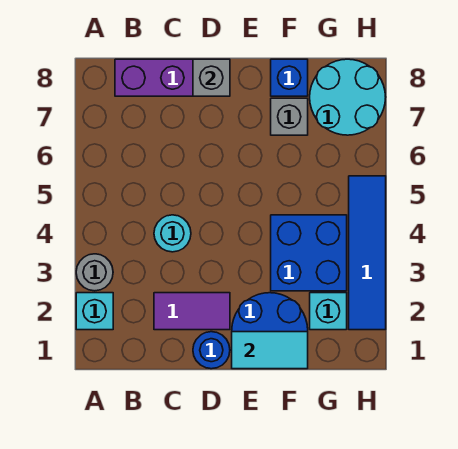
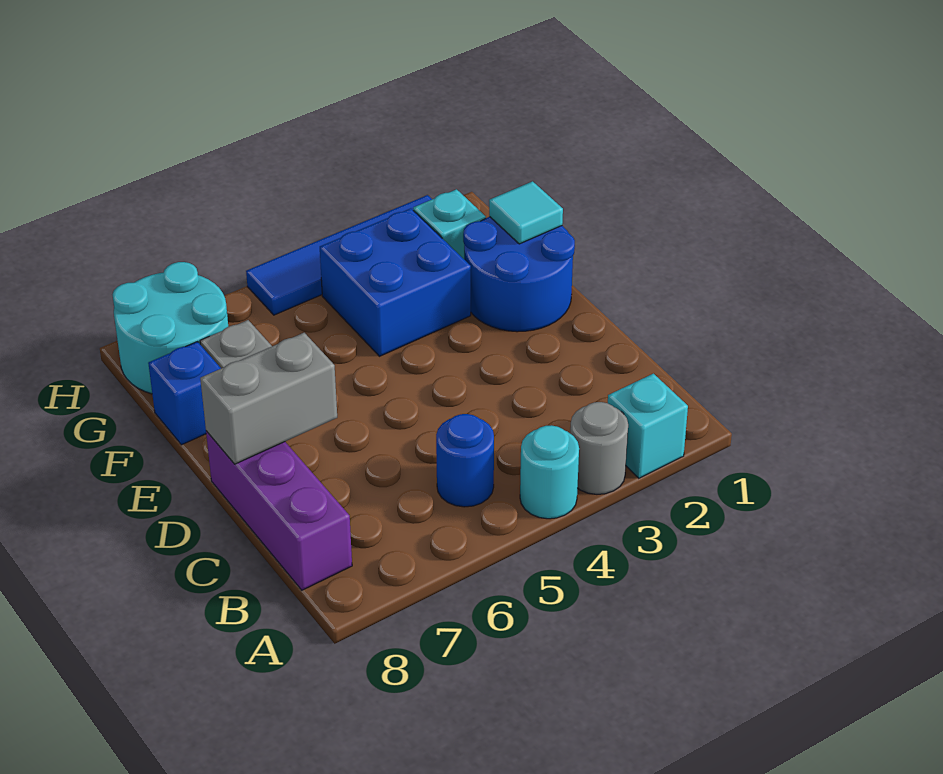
purple tile C2:D2 level 1 -> none
cyan round brick C4 level 1 -> cyan round brick A4 level 1
blue round brick D1 level 1 -> blue round brick B5 level 1
grey brick D8 level 2 -> grey brick D7:D8 level 2
cyan tile E1:F1 level 2 -> cyan tile F1 level 2

